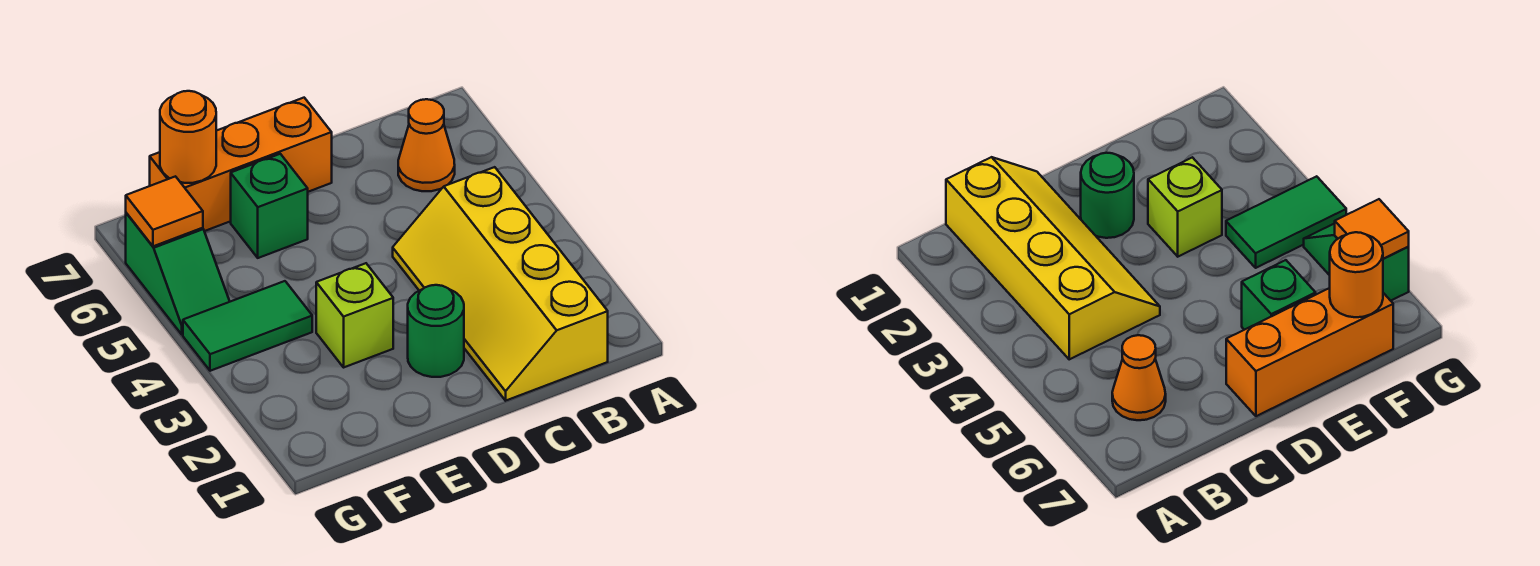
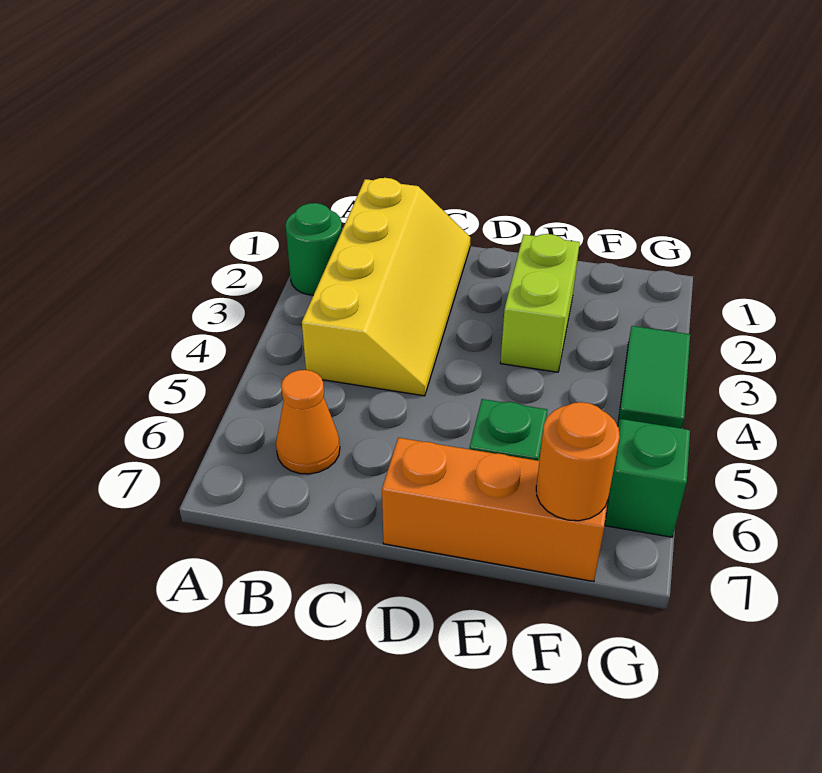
green round brick D2 level 1 -> green round brick A2 level 1
lime brick E3 level 1 -> lime brick E2:E3 level 1
green tile F4:G4 level 1 -> green tile G3:G4 level 1
orange tile G6 level 2 -> none

